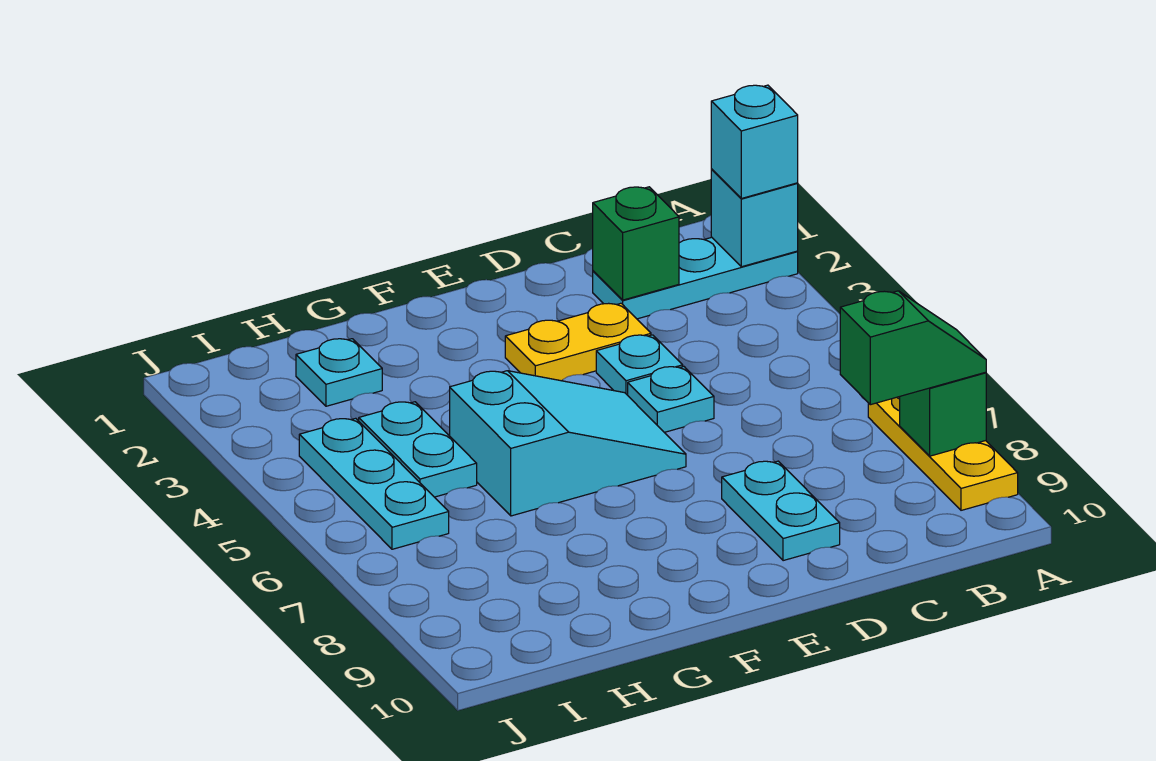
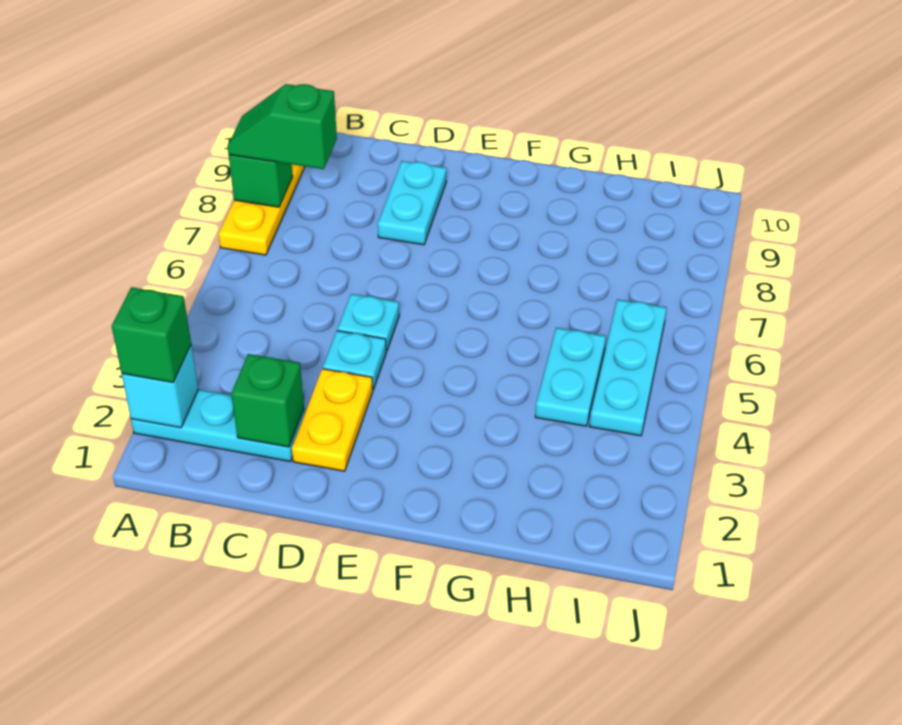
cyan brick A2 level 3 -> green brick A2 level 3
yellow plate D3:E3 level 1 -> yellow plate D2:D3 level 1
cyan slope E5:G6 level 1 top G -> none
cyan plate H2 level 1 -> none

